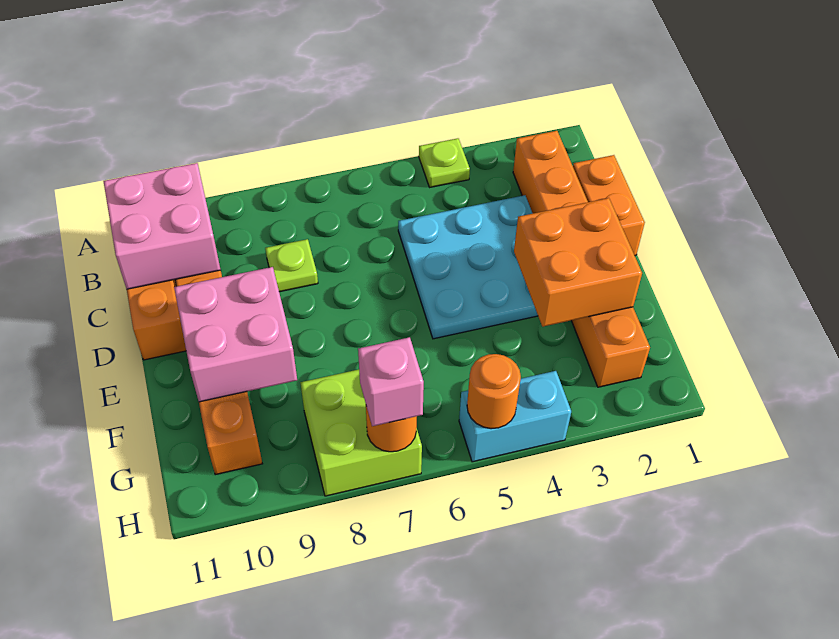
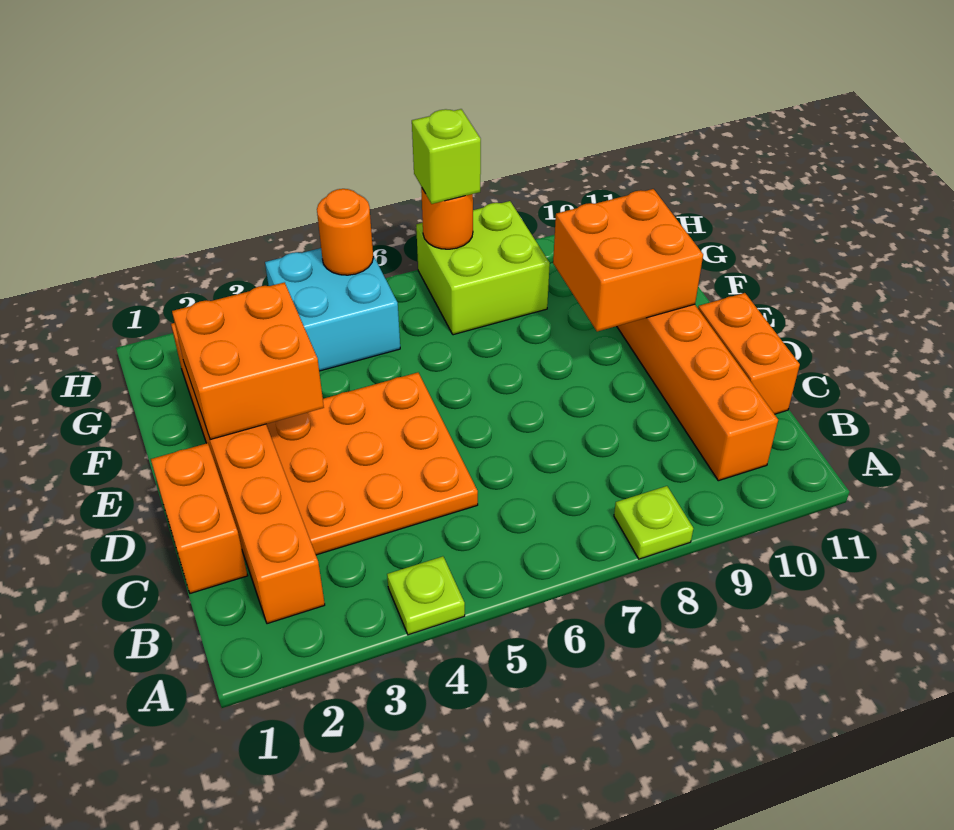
pink brick B10:C11 level 2 -> none
cyan plate C3:E5 level 1 -> orange plate C3:E5 level 1
lime plate C8 level 1 -> lime plate A8 level 1
pink brick E9:F10 level 2 -> orange brick E9:F10 level 2
cyan brick H4:H5 level 1 -> cyan brick G4:H5 level 1
pink brick H7 level 3 -> lime brick H7 level 3

